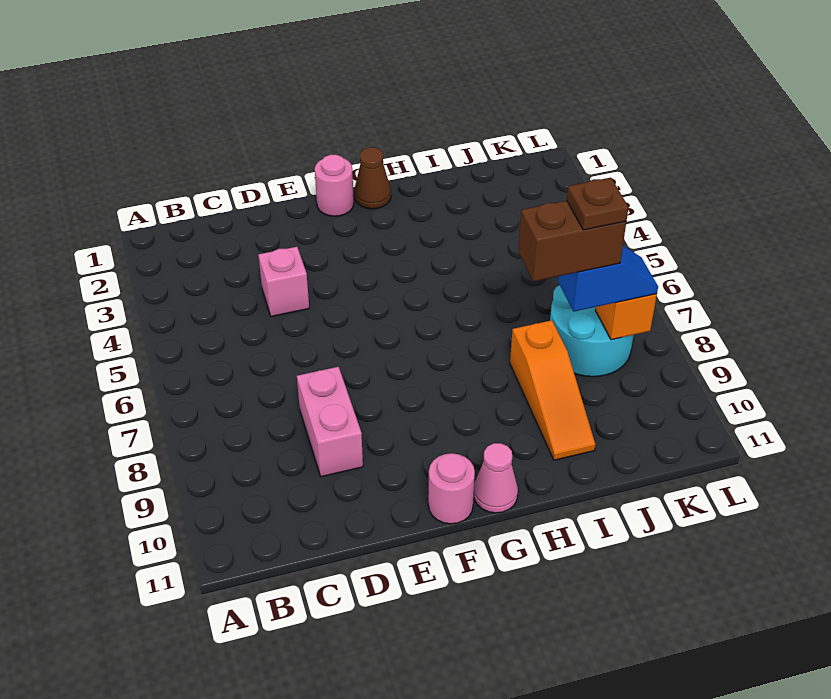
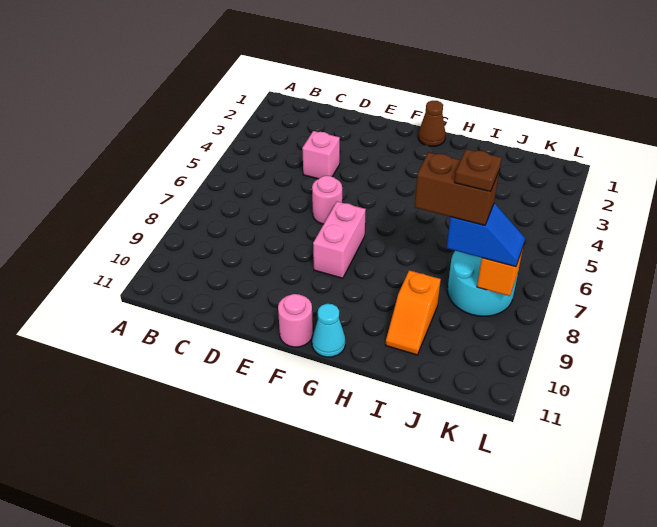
pink brick D8:D9 level 1 -> pink brick F7:F8 level 1
pink round brick F1 level 1 -> pink round brick E6 level 1
pink cone G11 level 1 -> cyan cone G11 level 1
orange slope I8:I10 level 1 top 8 -> orange slope I9:I10 level 1 top 9

